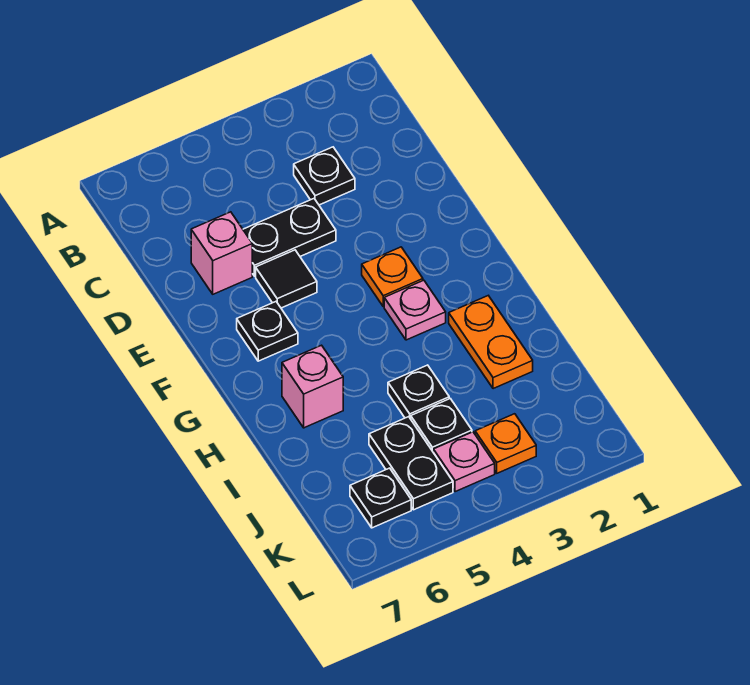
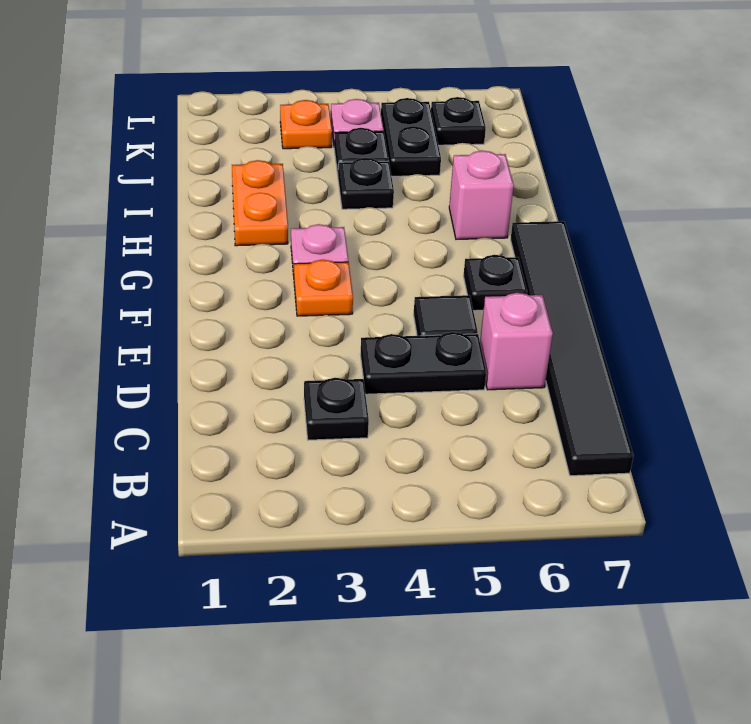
none -> black tile B7:G7 level 1

